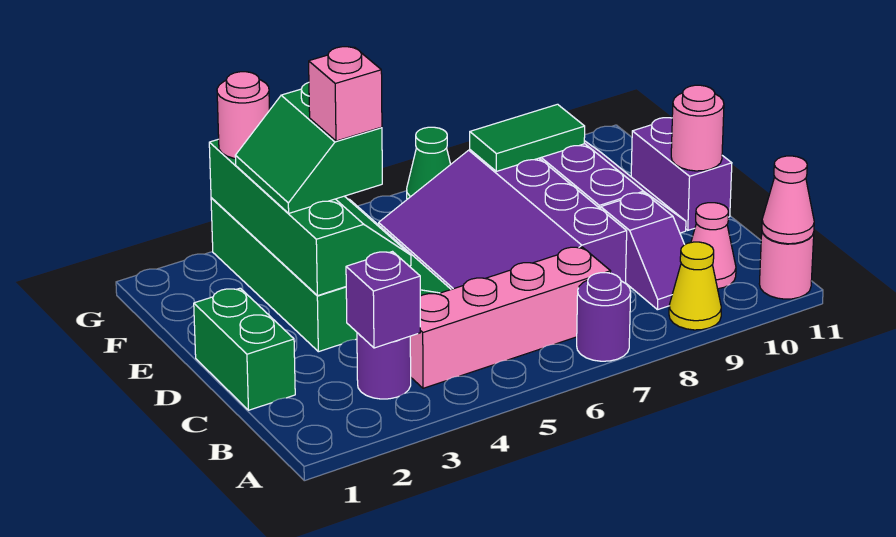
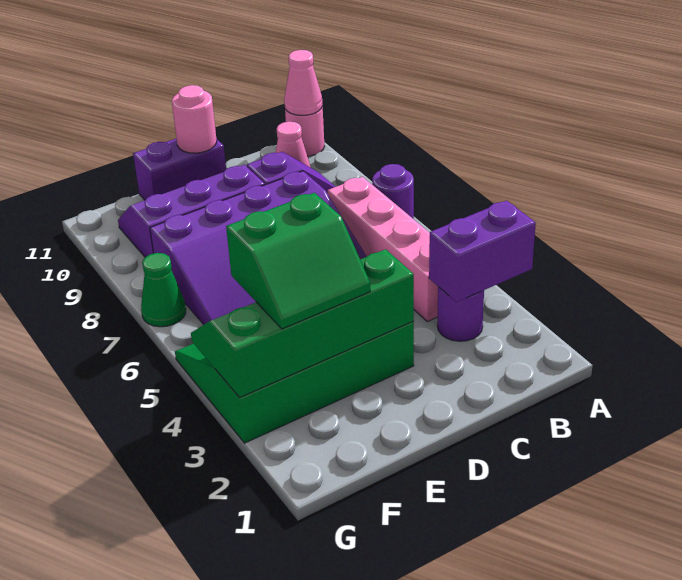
yellow cone A9 level 1 -> none
purple brick B3 level 2 -> purple brick A3:B3 level 2
green brick C1:D1 level 1 -> none
pink brick E4 level 4 -> none
green tile F8:F9 level 2 -> none
pink round brick G3 level 3 -> none

